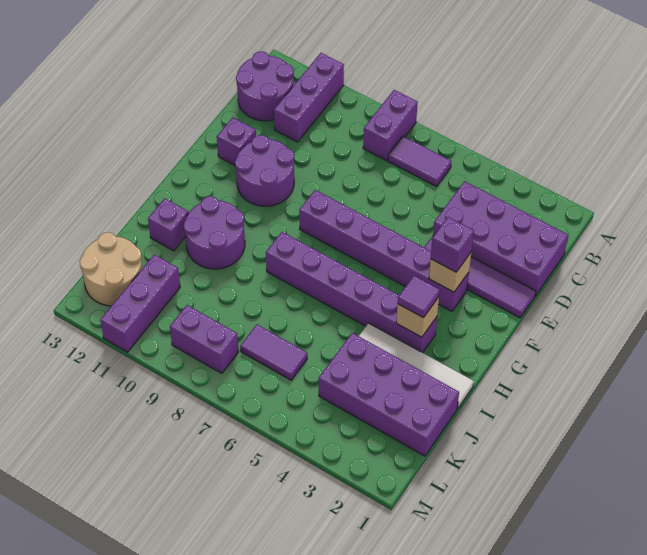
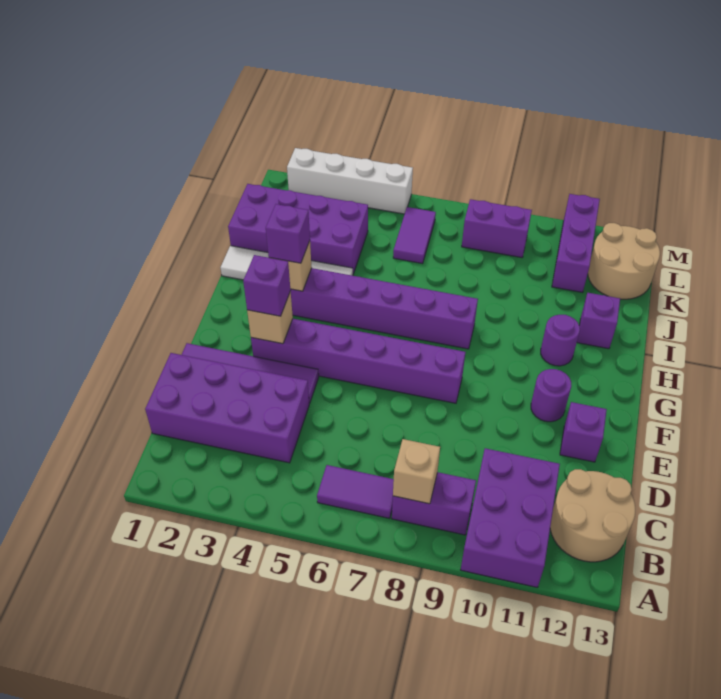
purple brick A8:B8 level 1 -> purple brick B8:B9 level 1
purple brick A11:C11 level 1 -> purple brick A10:C11 level 1
none -> tan brick B8 level 2
purple round brick B12:C13 level 1 -> tan round brick B12:C13 level 1
purple round brick E10:F11 level 1 -> purple round brick F11 level 1
purple tile H3 level 3 -> purple brick H3 level 3
purple round brick H10:I11 level 1 -> purple round brick H11 level 1
purple tile K6:K7 level 1 -> purple tile K6:L6 level 1
none -> white brick M2:M5 level 1

